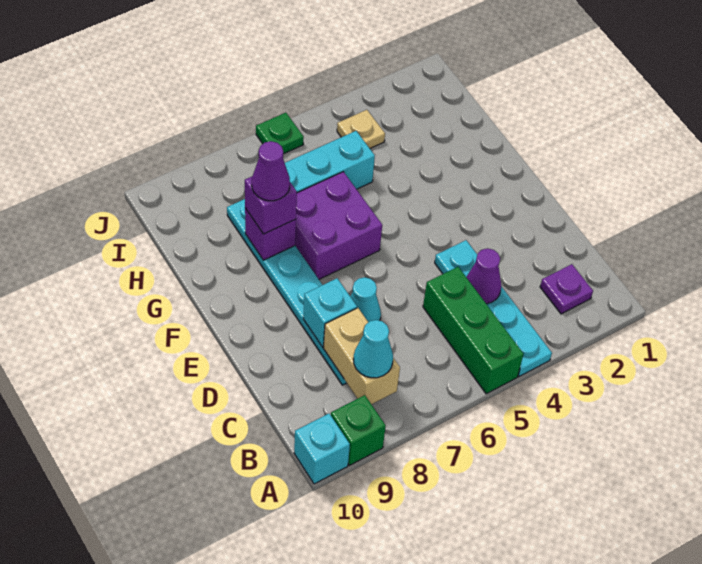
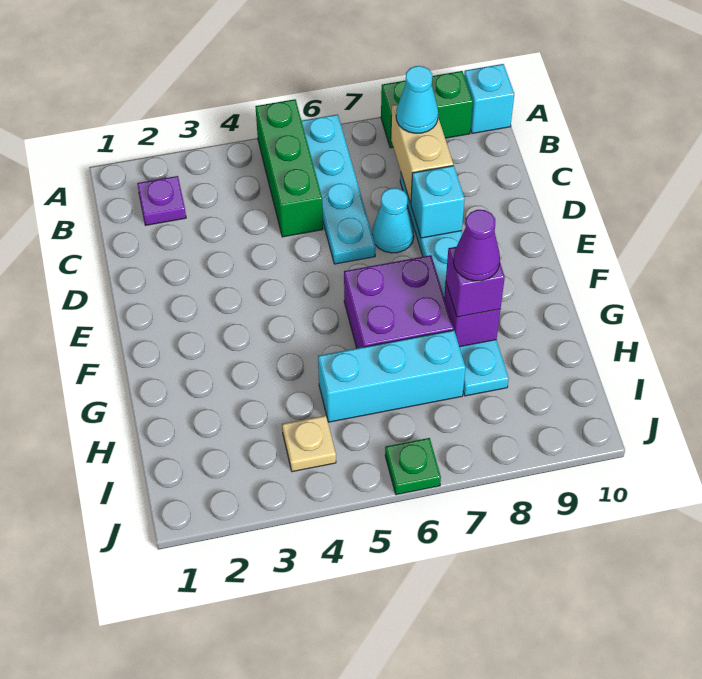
cyan plate A4:D4 level 1 -> cyan plate A6:D6 level 1
green brick A9 level 1 -> green brick A8:A9 level 1
purple cone C4 level 2 -> none

